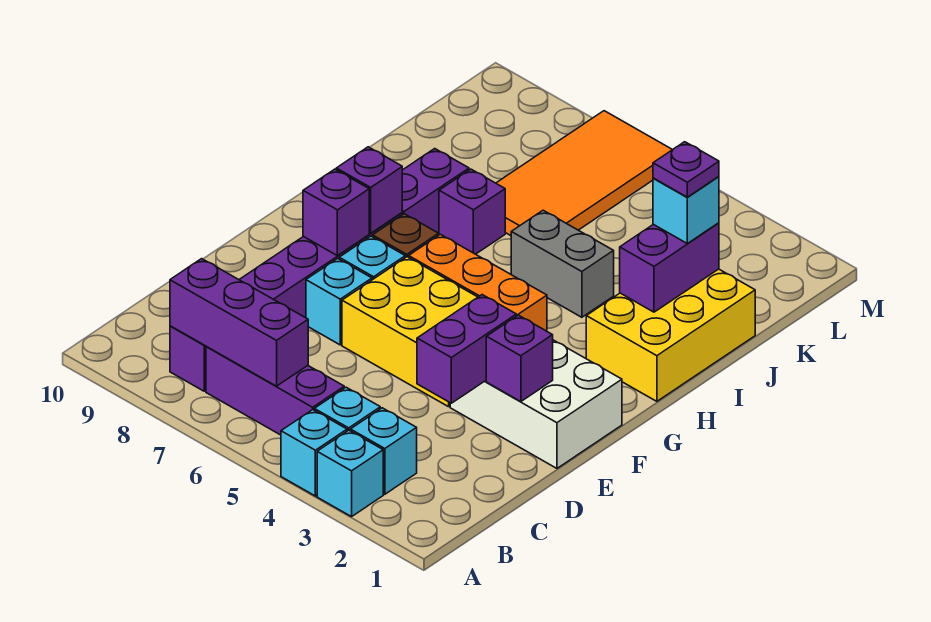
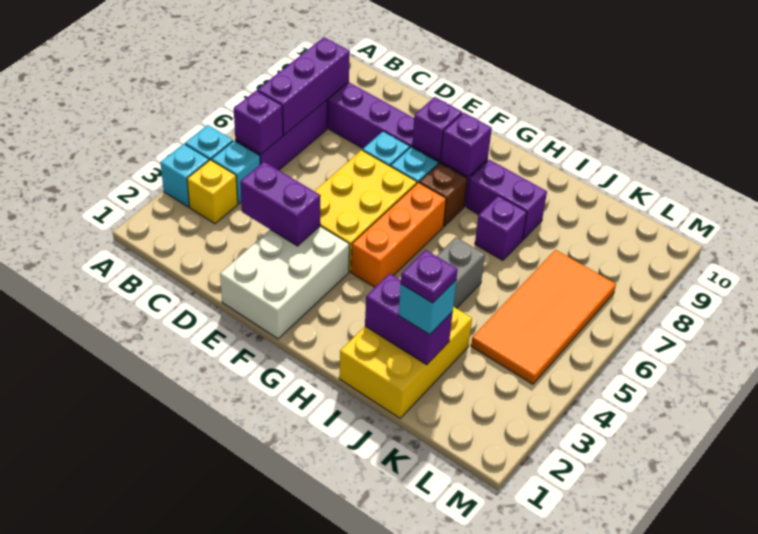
cyan brick B3 level 1 -> yellow brick B3 level 1
purple brick E2 level 2 -> purple brick B5 level 2
yellow brick H1:J2 level 1 -> yellow brick I1:J3 level 1
orange tile J6:M7 level 1 -> orange tile K4:L7 level 1

